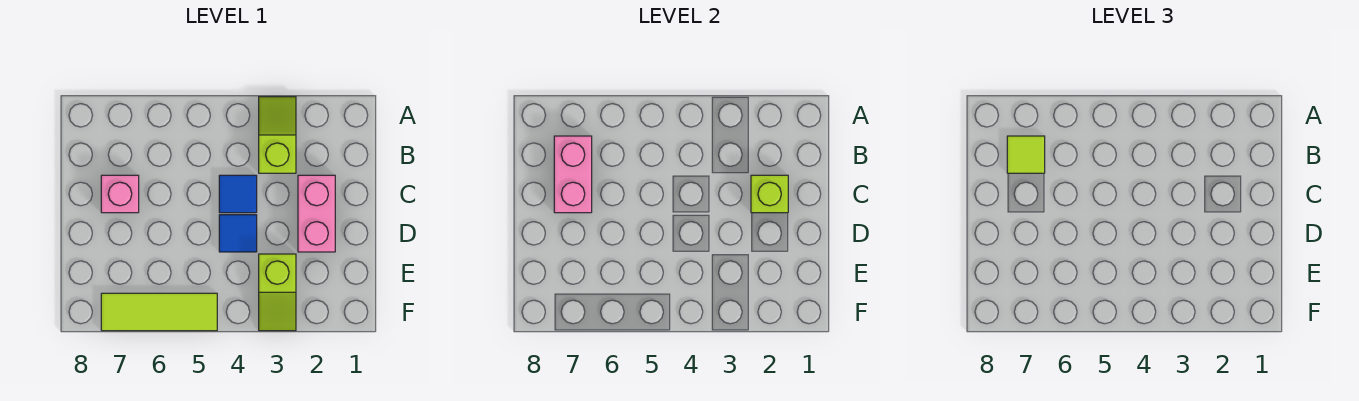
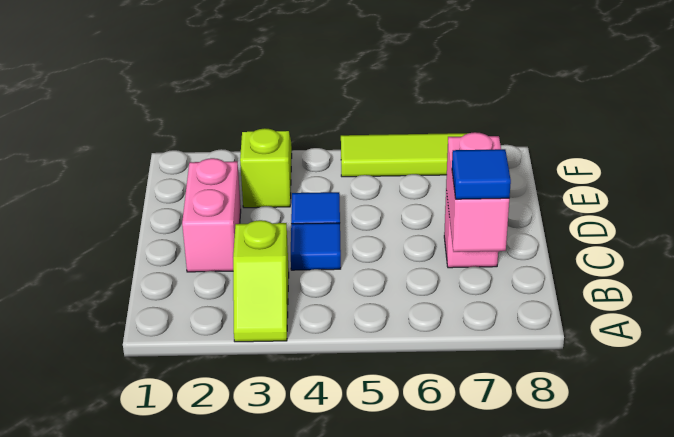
lime tile B7 level 3 -> blue tile B7 level 3
lime brick C2 level 2 -> none

